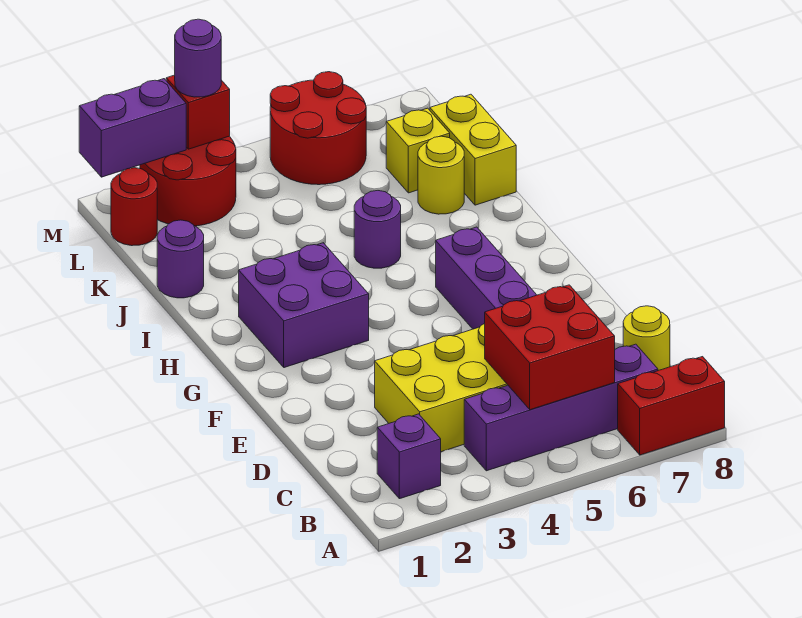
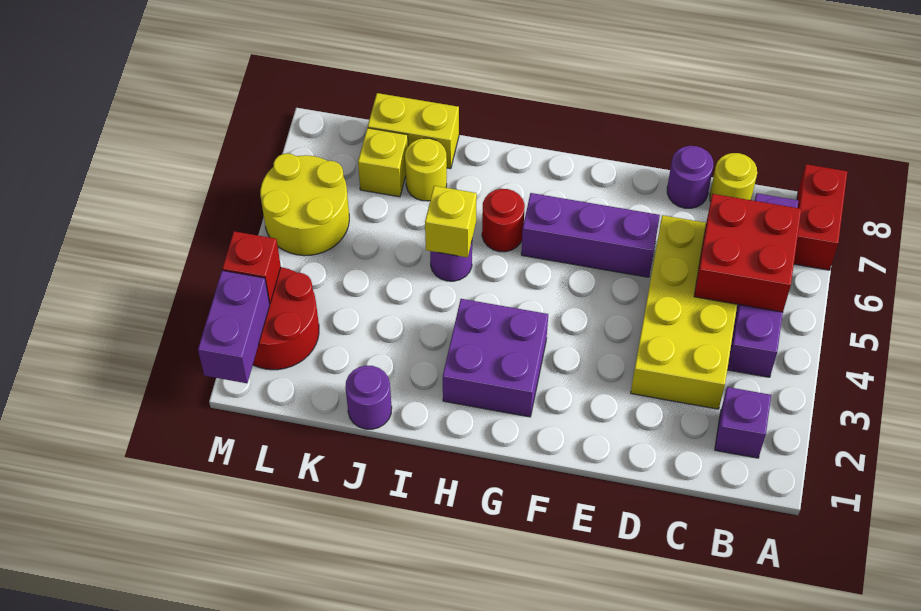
none -> yellow brick I5 level 2
red round brick L1 level 1 -> red round brick H6 level 1
red round brick L5:M6 level 1 -> yellow round brick L5:M6 level 1
purple round brick M3 level 3 -> purple round brick D8 level 1

